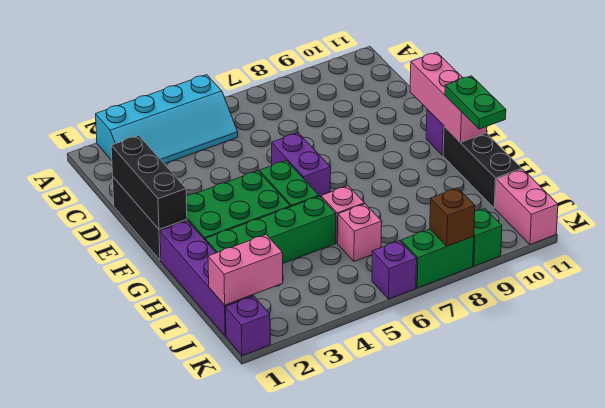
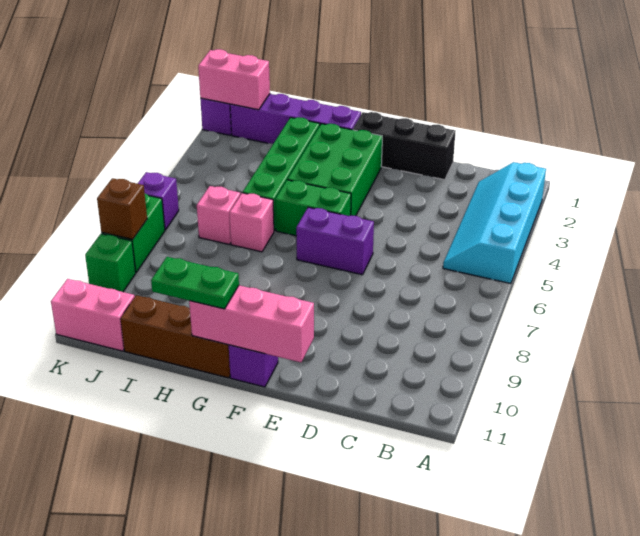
black brick D1:F1 level 2 -> none
black brick G11:I11 level 1 -> brown brick G11:I11 level 1
pink brick J1:J2 level 2 -> pink brick J1:K1 level 2

